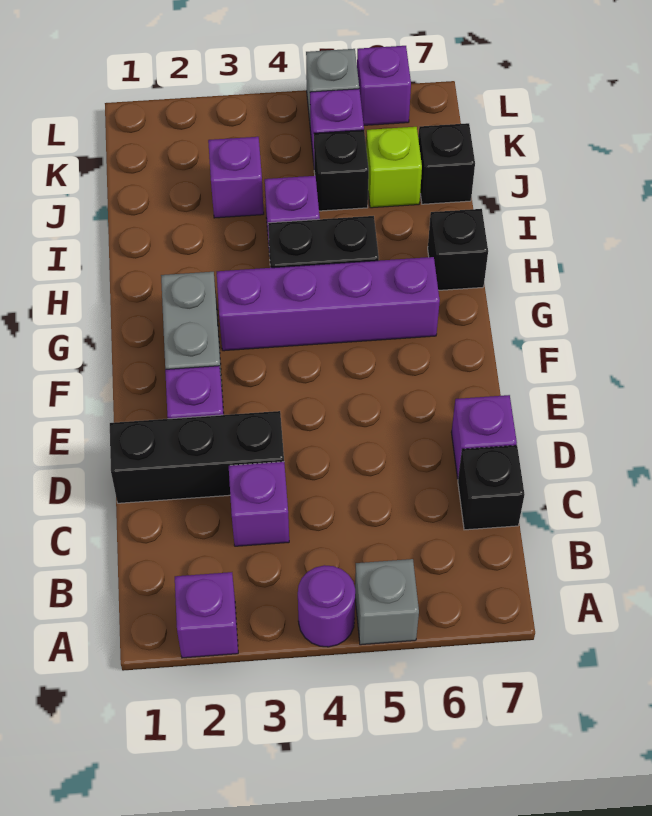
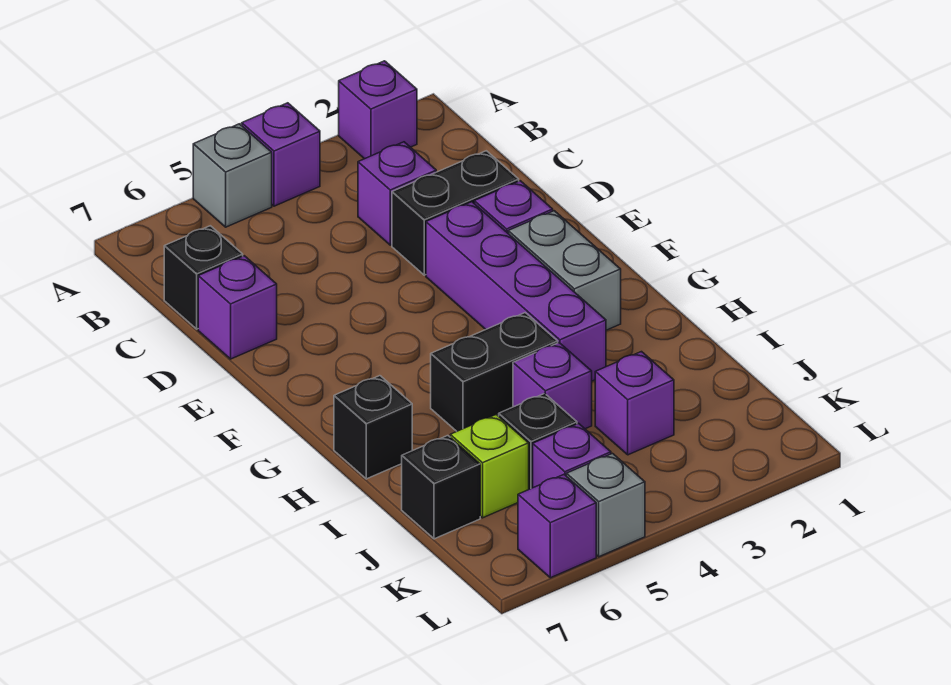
purple round brick A4 level 1 -> purple brick A4 level 1
black brick D1:D3 level 1 -> black brick D2:D3 level 1
purple brick G3:G6 level 1 -> purple brick E3:H3 level 1

